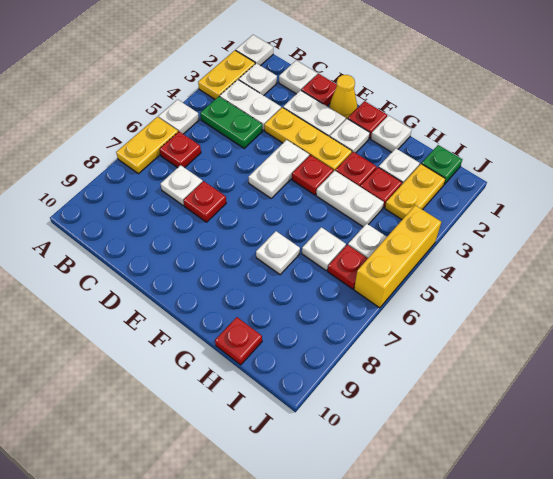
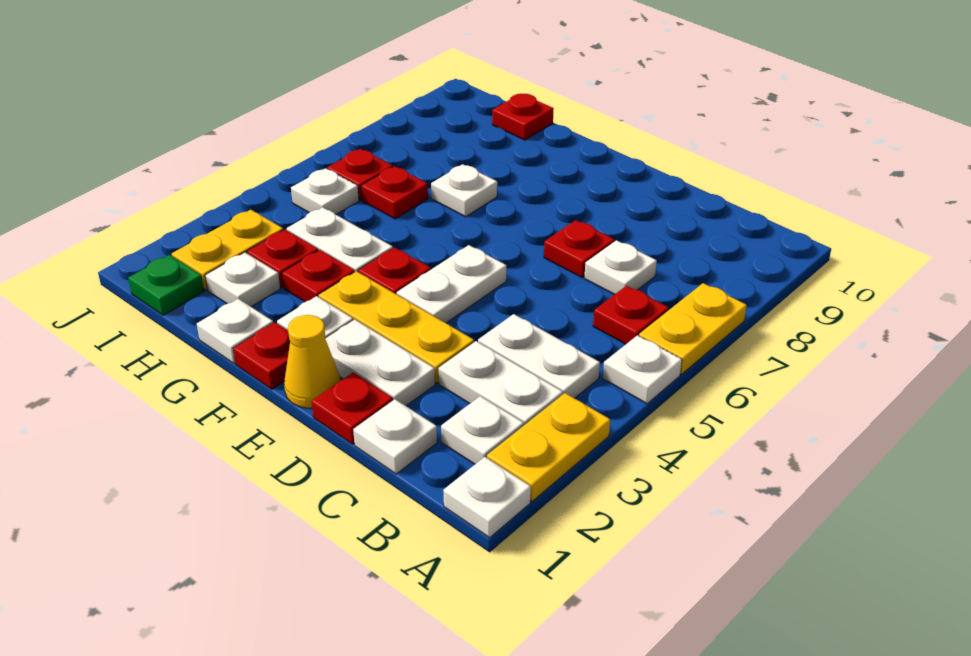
green plate B4:C4 level 1 -> white plate B4:C4 level 1
white plate H6 level 1 -> red plate H6 level 1
yellow brick J4:J6 level 1 -> none

